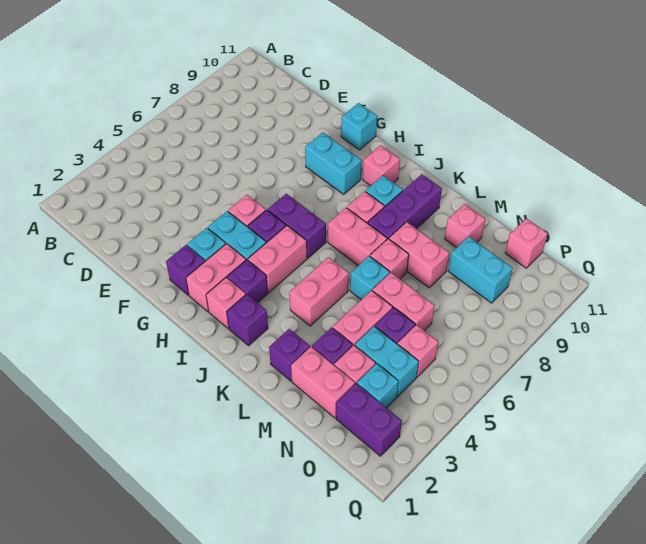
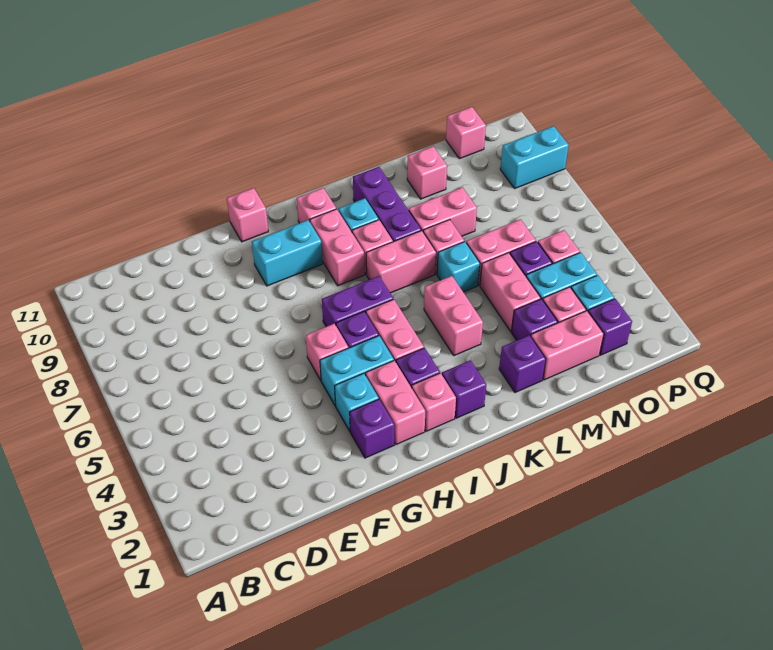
cyan brick G11 level 1 -> pink brick G11 level 1
none -> pink brick I8:I9 level 1
cyan brick N9:O9 level 1 -> cyan brick P9:Q9 level 1
purple brick O2:P2 level 1 -> purple brick O2 level 1

